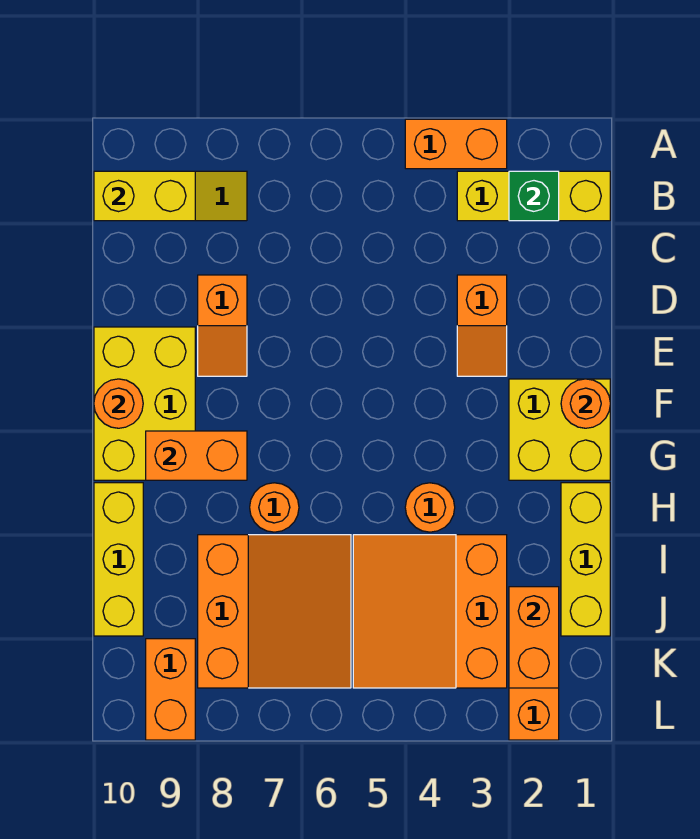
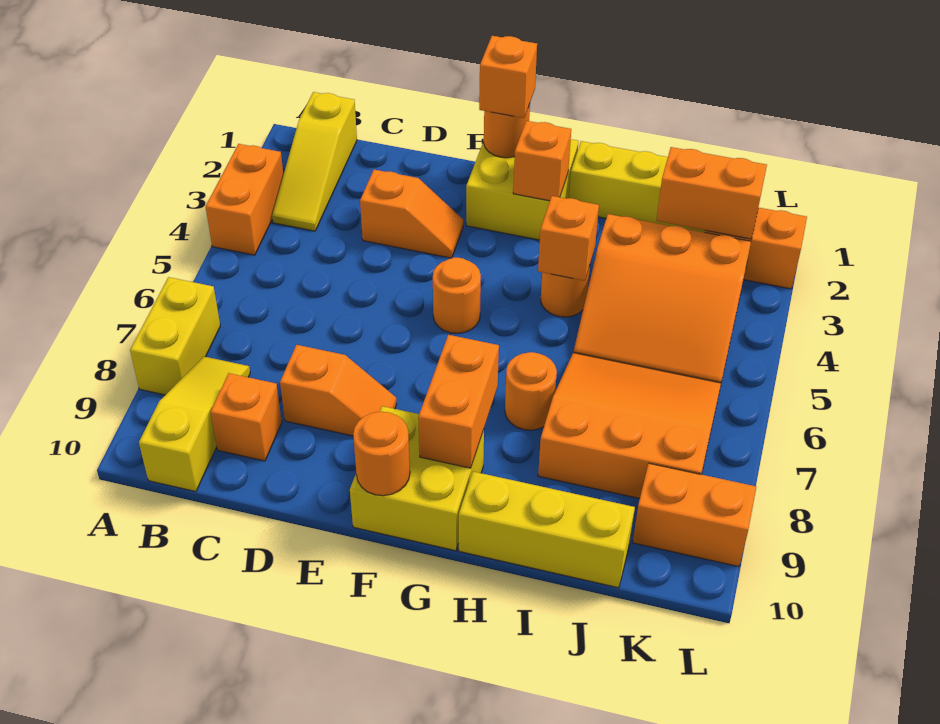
yellow brick B1:B3 level 1 -> yellow slope B1:B3 level 1 top 1
green brick B2 level 2 -> none
yellow brick B9:B10 level 2 -> yellow brick A7:A8 level 1
none -> orange brick C9 level 1
yellow brick E9:G10 level 1 -> yellow brick F9:G10 level 1
none -> orange brick F1 level 3
none -> orange round brick F5 level 1
none -> orange brick G2 level 2
none -> orange brick H4 level 2

